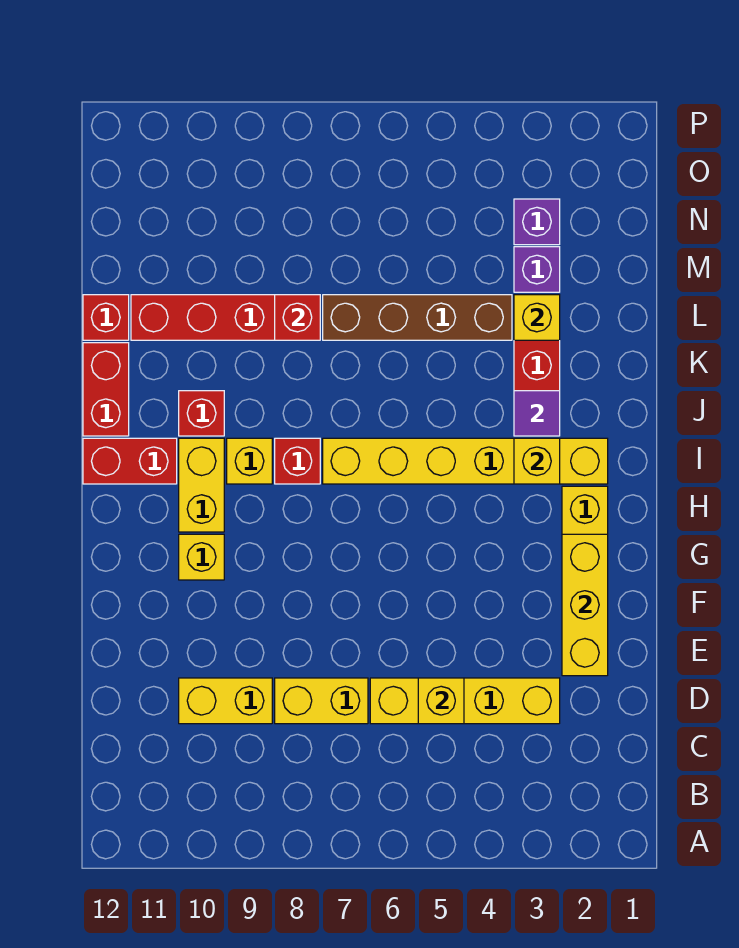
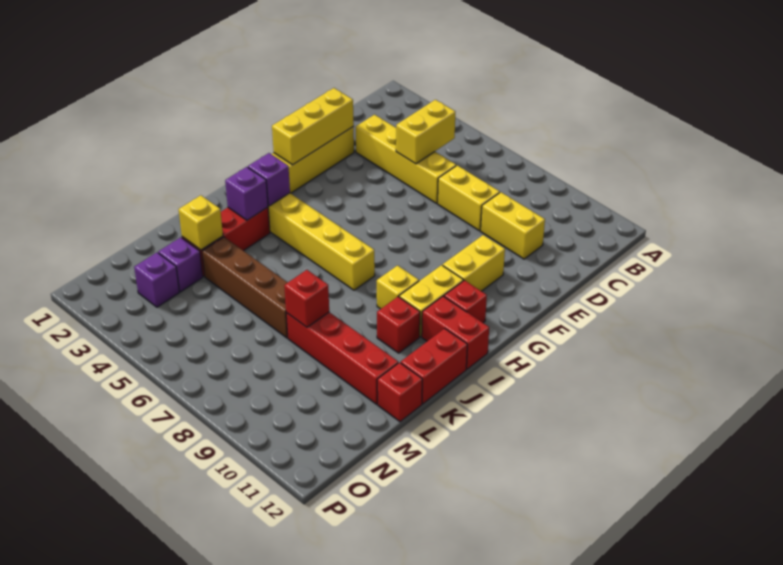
yellow brick D5 level 2 -> yellow brick C5:D5 level 2
yellow brick G10 level 1 -> yellow brick F10:G10 level 1
yellow brick I3 level 2 -> purple brick I3 level 2
red brick I8 level 1 -> red brick H11 level 1
purple tile J3 level 2 -> purple brick J3 level 2

